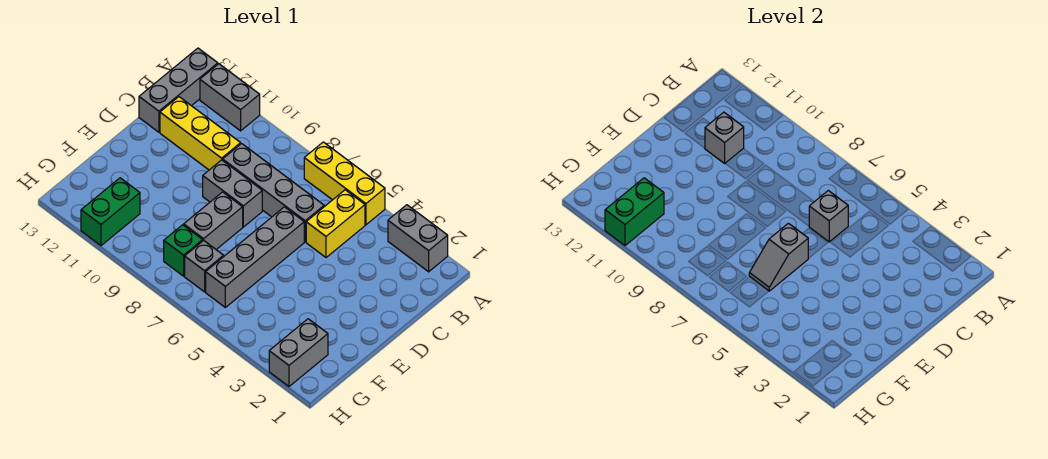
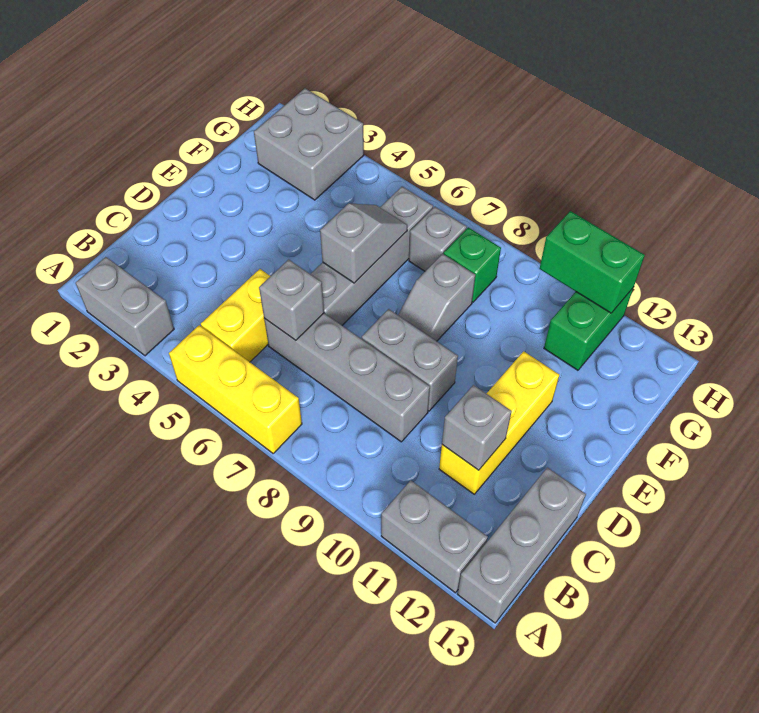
yellow brick C10:C12 level 1 -> yellow brick C11:E11 level 1
grey brick E8:F8 level 1 -> grey slope E8:F8 level 1 top F
grey brick G2:H2 level 1 -> grey brick G2:H3 level 1
green brick G11:H11 level 2 -> green brick H10:H11 level 2

